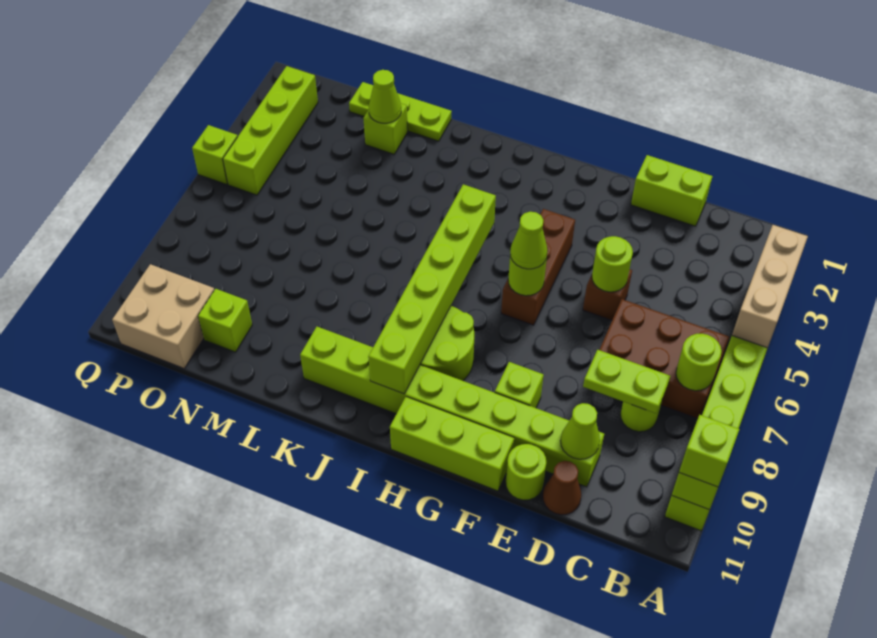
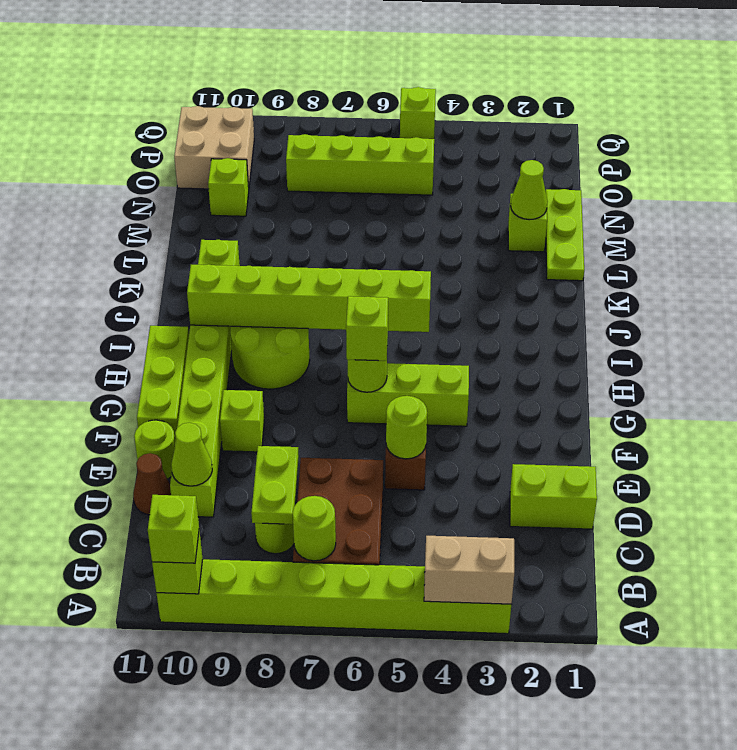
tan brick A3:A5 level 2 -> tan brick A3:A4 level 2
lime brick D1:E1 level 1 -> lime brick D1:D2 level 1
brown brick G4:G6 level 1 -> lime brick G4:G6 level 1
lime cone G6 level 3 -> lime brick G6 level 3
lime brick P2:P5 level 1 -> lime brick O5:O8 level 1

